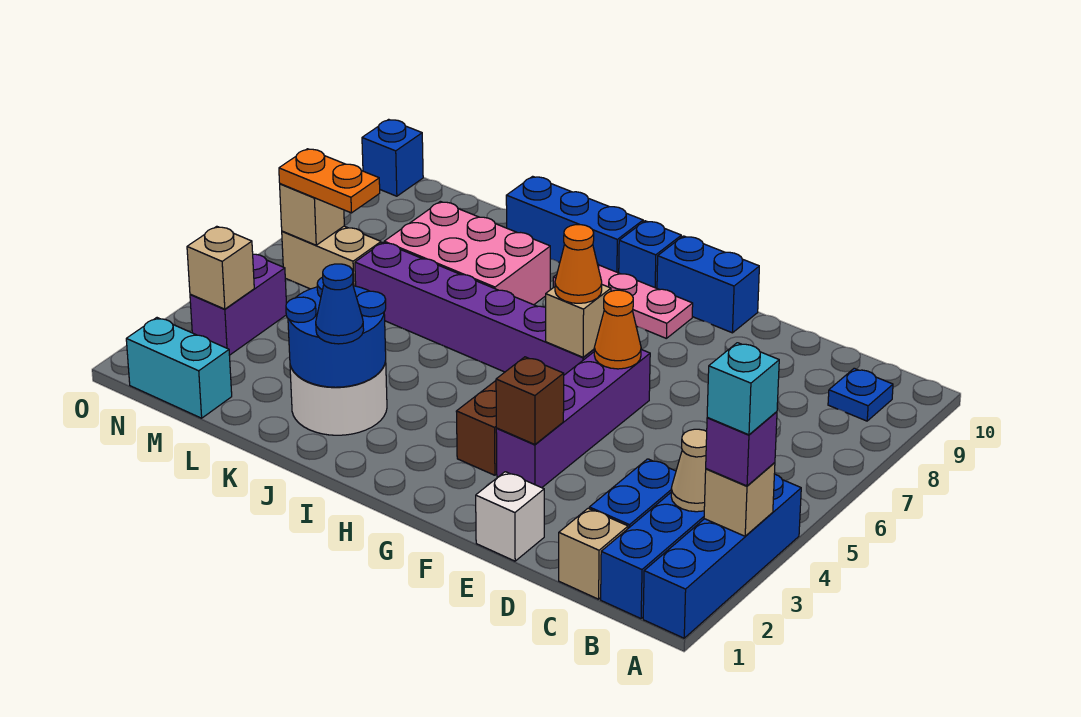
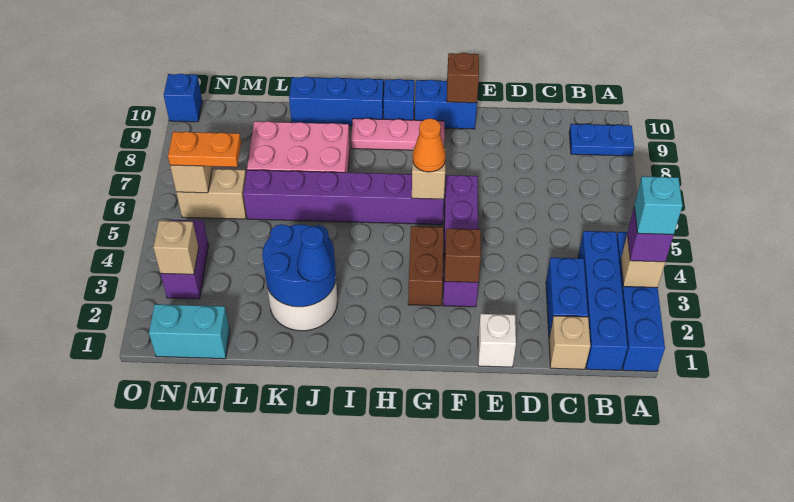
tan cone B3 level 2 -> none
blue plate B9 level 1 -> blue plate A9:B9 level 1
orange cone F6 level 2 -> none
none -> brown brick F10 level 2

